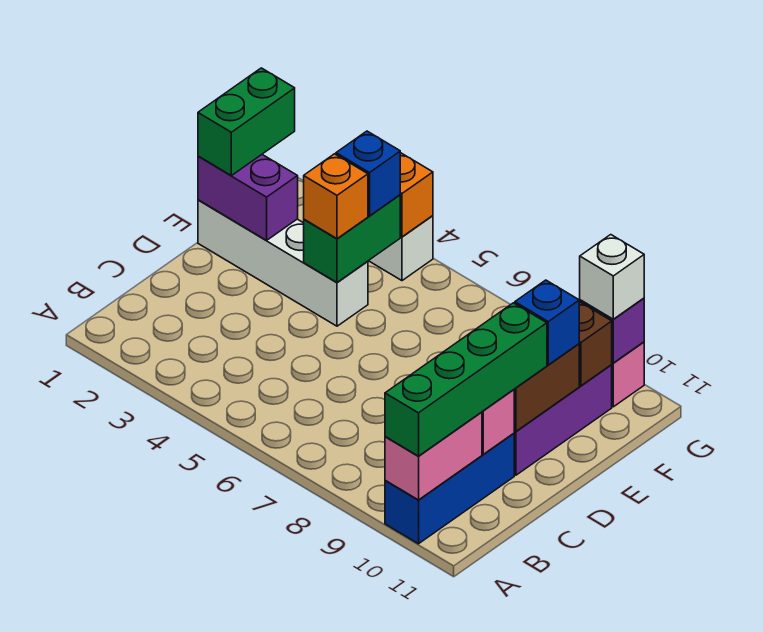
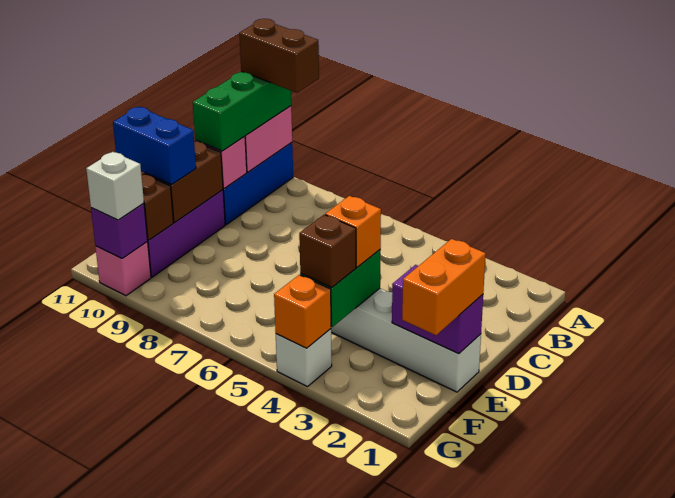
none -> brown brick A9:A10 level 4
green brick A10:D10 level 3 -> green brick A10:C10 level 3
green brick E1:F1 level 3 -> orange brick E1:F1 level 3
blue brick E10 level 3 -> blue brick E10:E11 level 3
blue brick F4 level 3 -> brown brick F4 level 3

